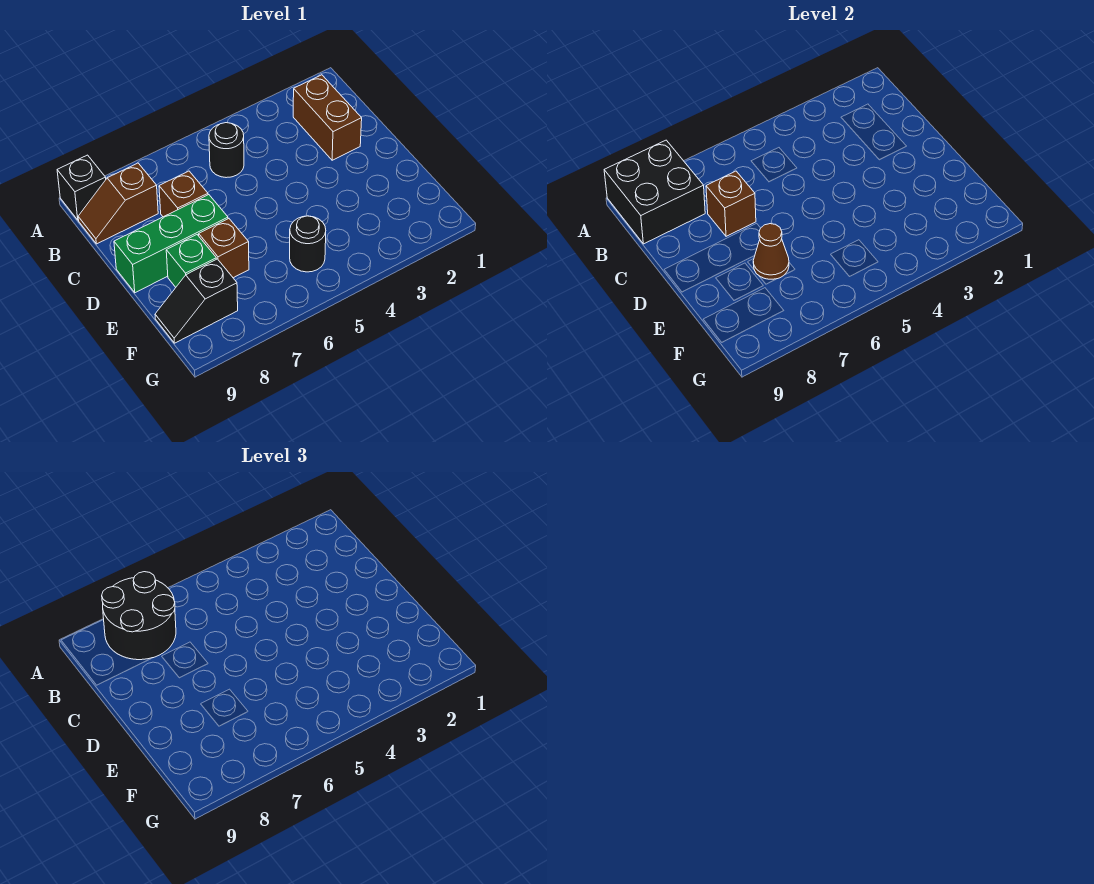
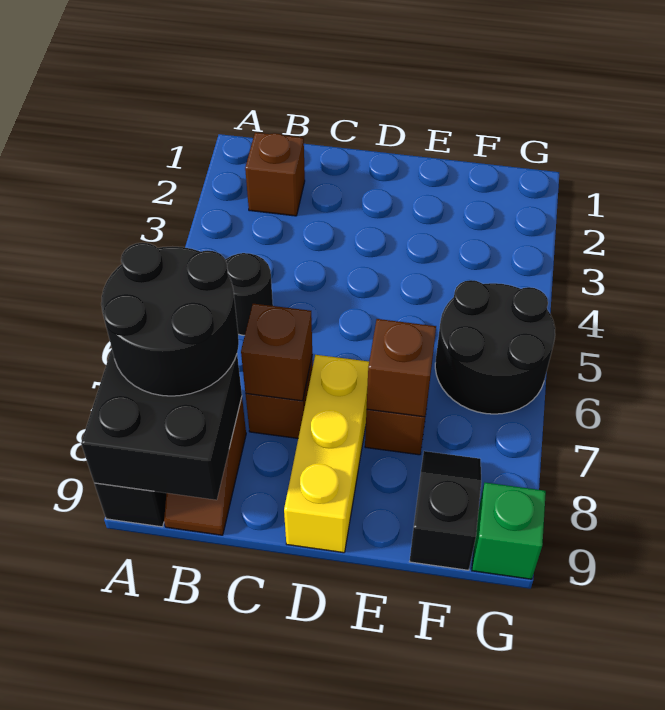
brown brick B2:C2 level 1 -> brown brick B2 level 1
green brick D7:D9 level 1 -> yellow brick D7:D9 level 1
brown cone E7 level 2 -> brown brick E7 level 2
green brick E8 level 1 -> green brick G9 level 1
black round brick F5 level 1 -> black round brick F5:G6 level 1
black slope F8:F9 level 1 top 8 -> black slope F8:F9 level 1 top 9

